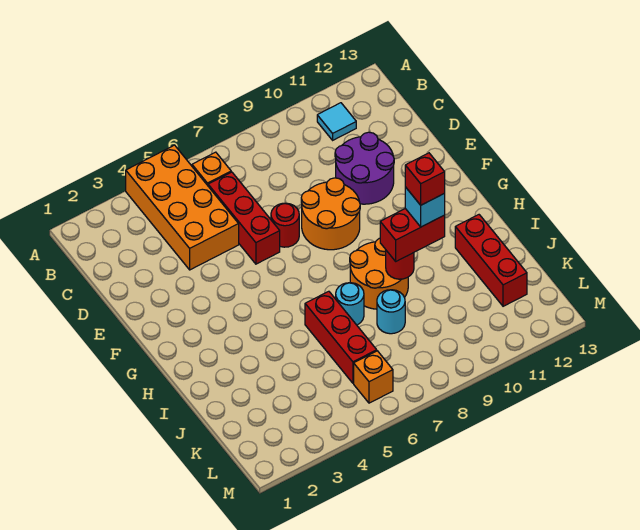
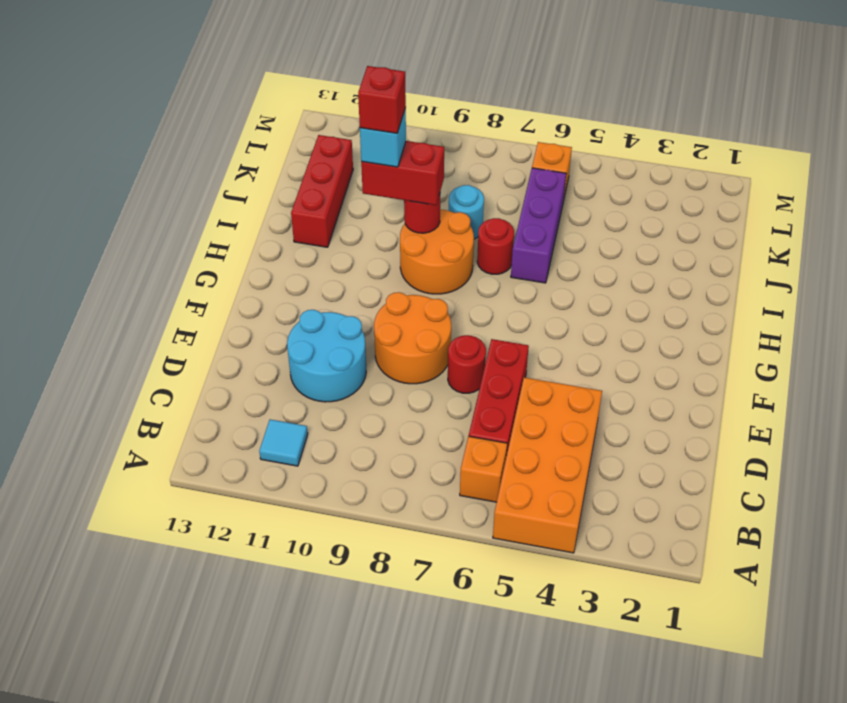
purple round brick D10:E11 level 1 -> cyan round brick D10:E11 level 1
red brick I6:K6 level 1 -> purple brick I6:K6 level 1
cyan round brick I7 level 1 -> red round brick I7 level 1

